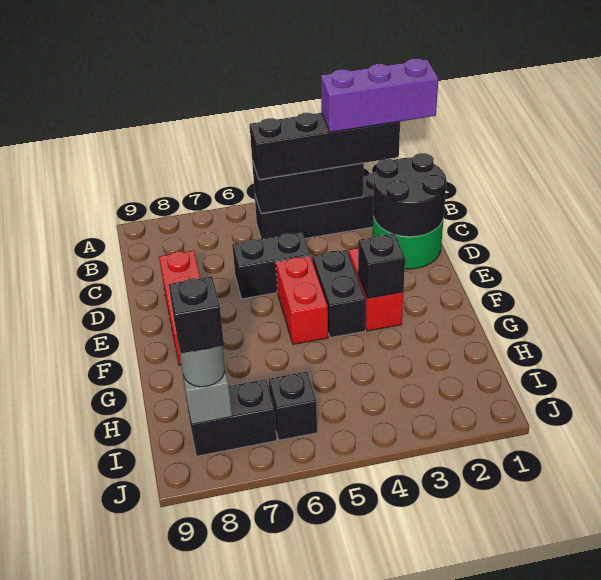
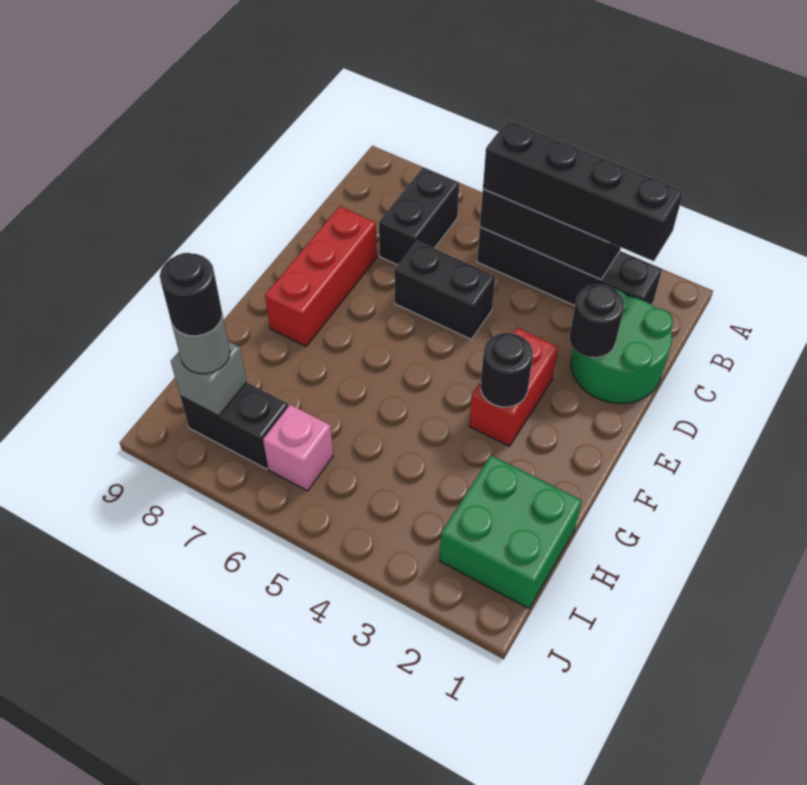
purple brick B1:B3 level 4 -> none
black round brick C1:D2 level 2 -> black round brick D2 level 2
black brick E4:F4 level 1 -> black brick B7:C7 level 1
red brick E5:F5 level 1 -> none
black brick F3 level 2 -> black round brick F3 level 2
none -> green brick H1:I2 level 1
black brick I6 level 1 -> pink brick I6 level 1
black brick I8 level 4 -> black round brick I8 level 4

